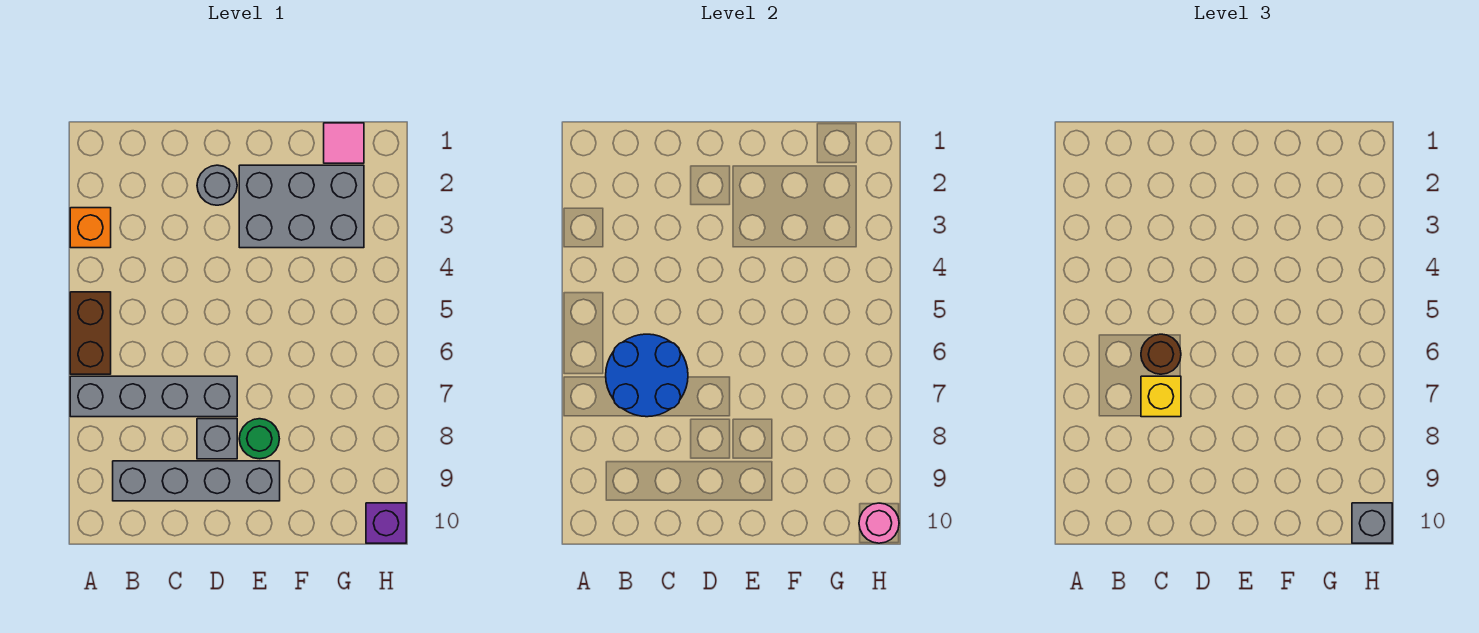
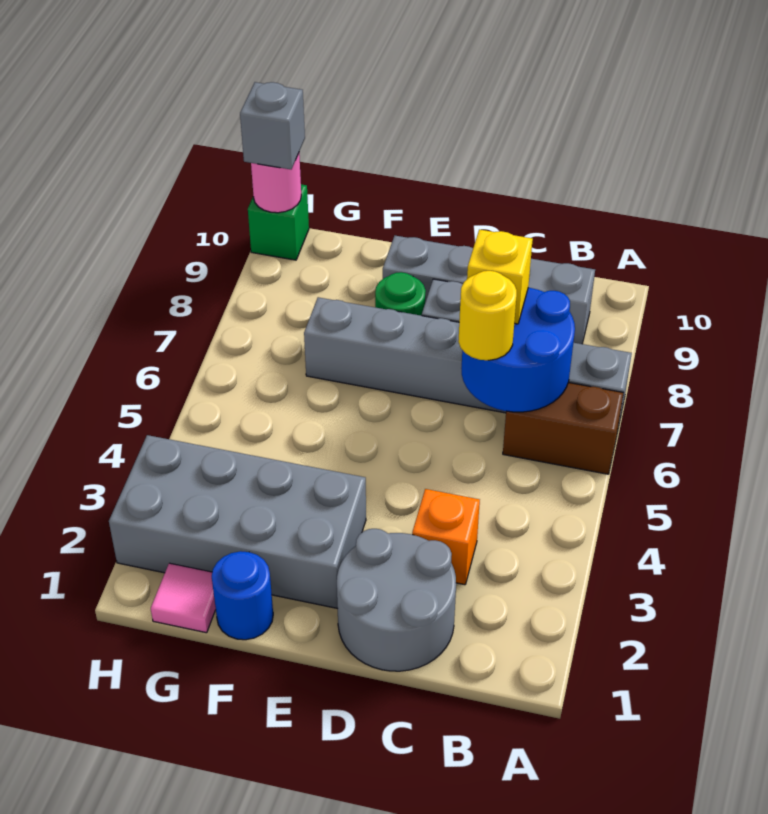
orange brick A3 level 1 -> orange brick C3 level 1
brown brick A5:A6 level 1 -> brown brick A6:B6 level 1
grey brick A7:D7 level 1 -> grey brick A7:F7 level 1
brown round brick C6 level 3 -> yellow round brick C6 level 3
grey round brick D2 level 1 -> grey round brick C1:D2 level 1
grey brick E2:G3 level 1 -> grey brick E2:H3 level 1
none -> blue round brick F1 level 1
purple brick H10 level 1 -> green brick H10 level 1

